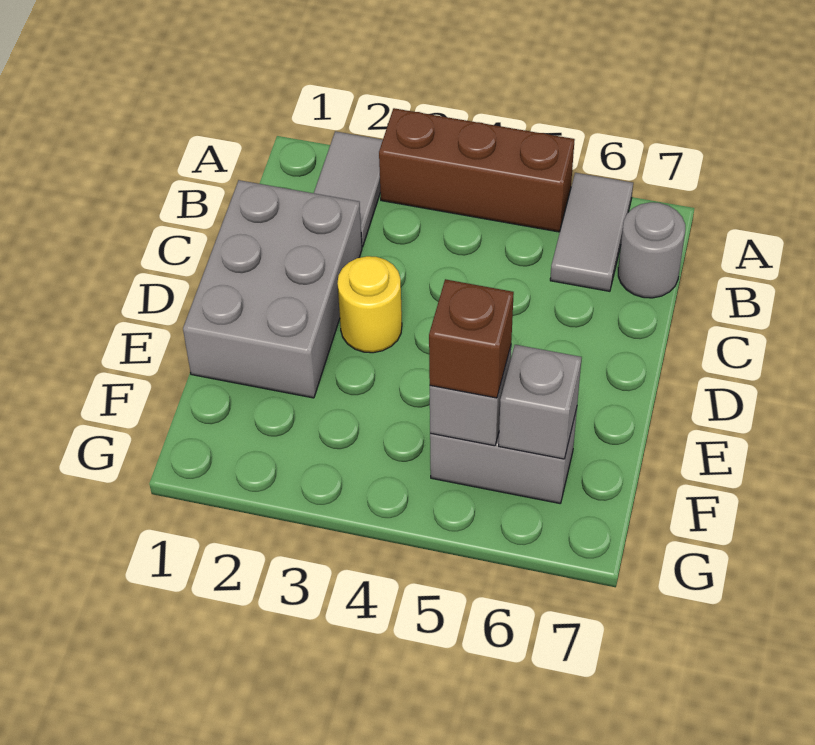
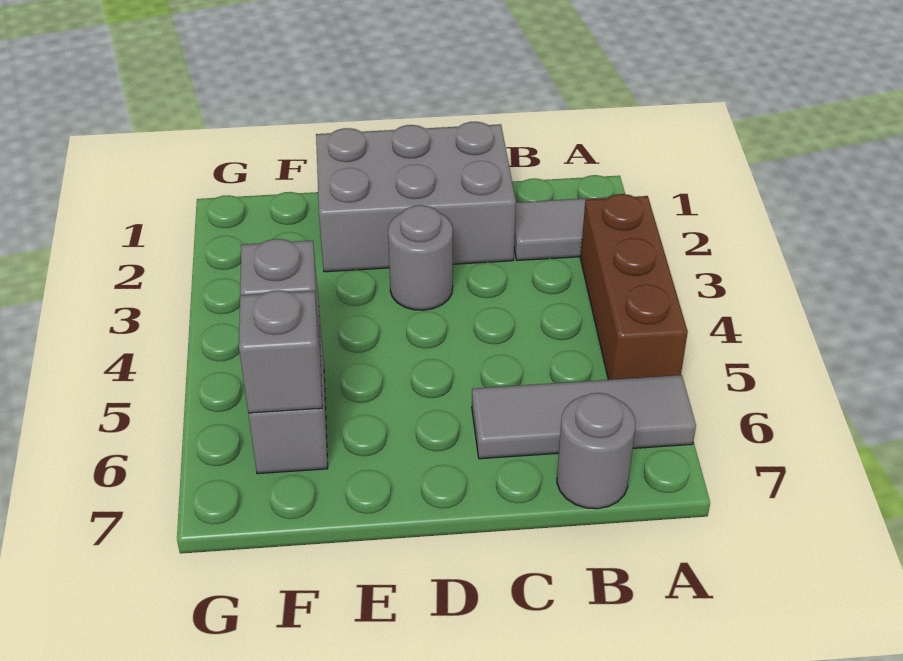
grey tile A6:B6 level 1 -> grey tile A6:C6 level 1
yellow round brick D3 level 1 -> grey round brick D3 level 1
brown brick F5 level 3 -> none

